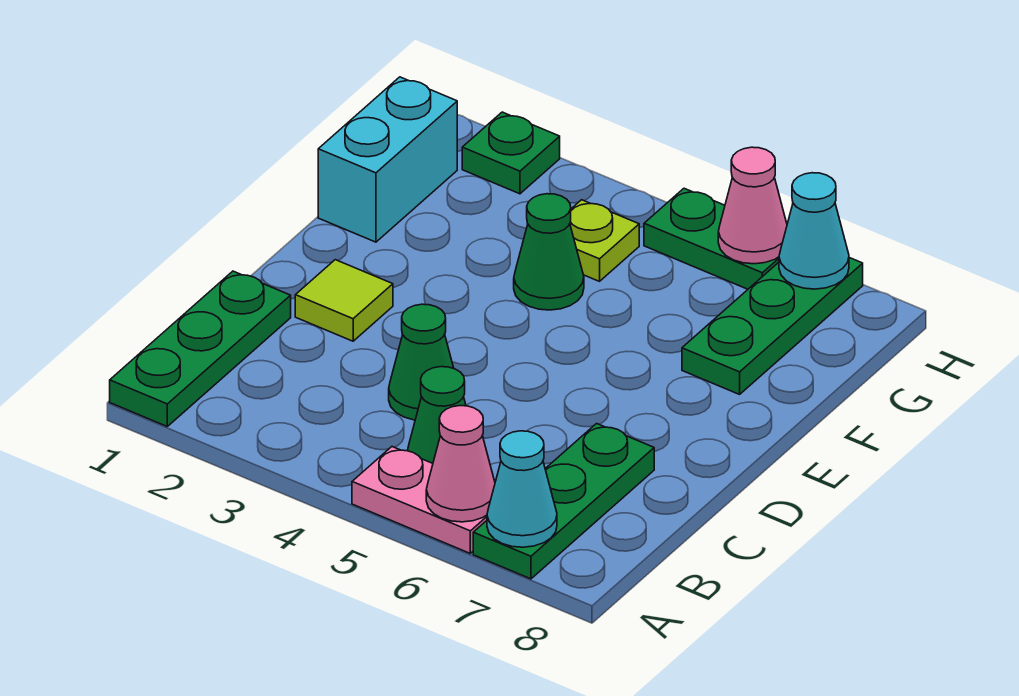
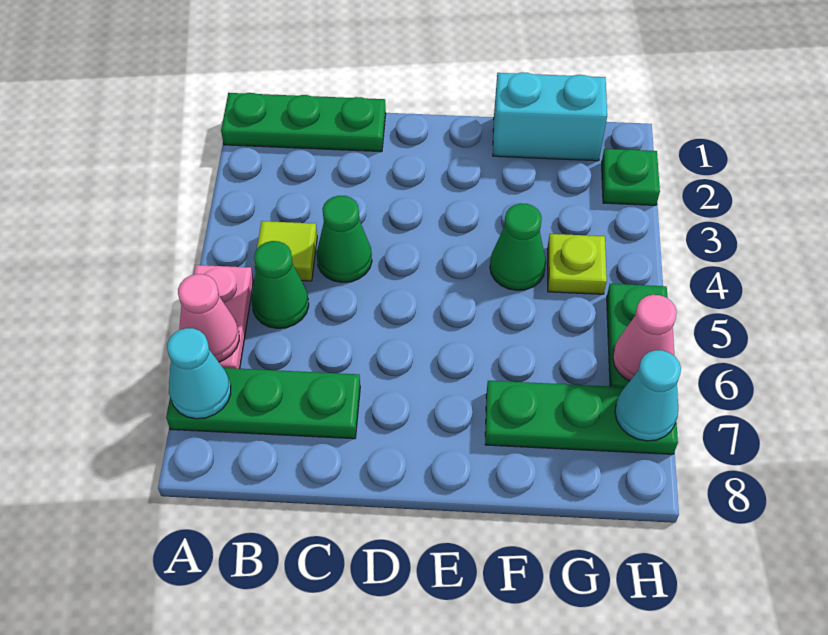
lime tile D2 level 1 -> lime tile B4 level 1

